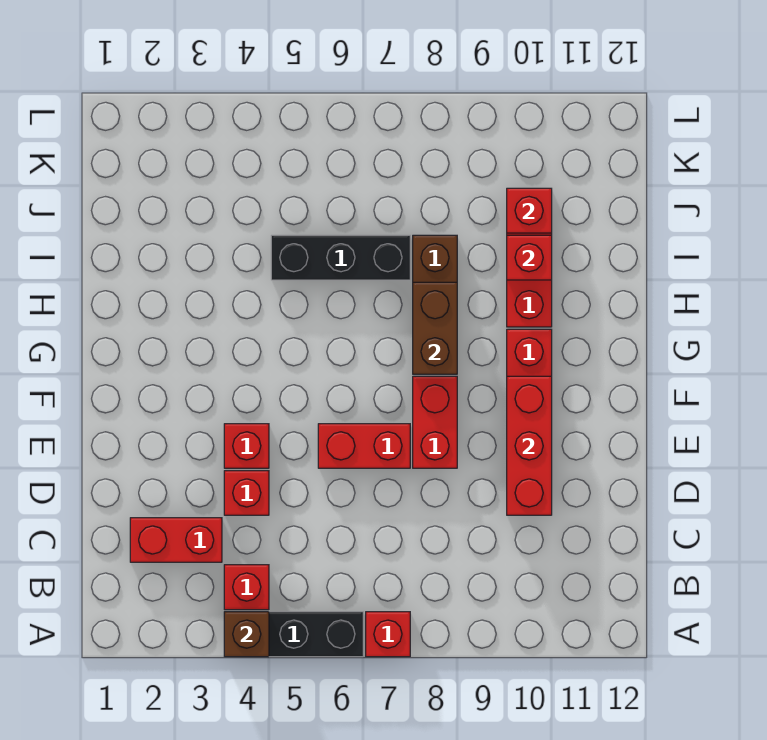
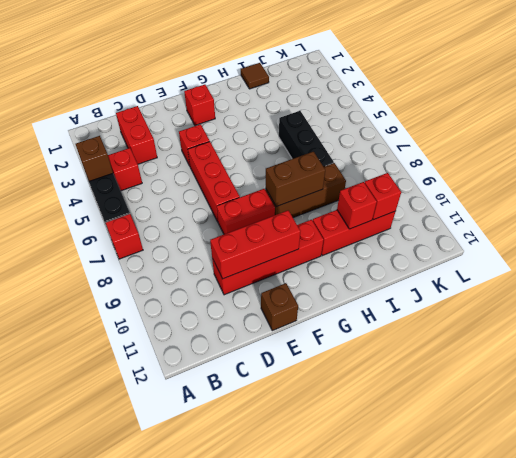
red brick D4 level 1 -> red brick F2 level 1
red brick E6:E7 level 1 -> red brick E5:E7 level 1
none -> brown brick E12 level 1
none -> brown tile I1 level 1

